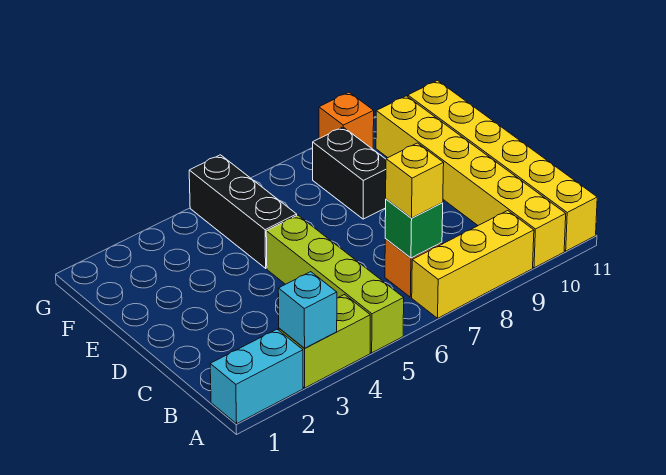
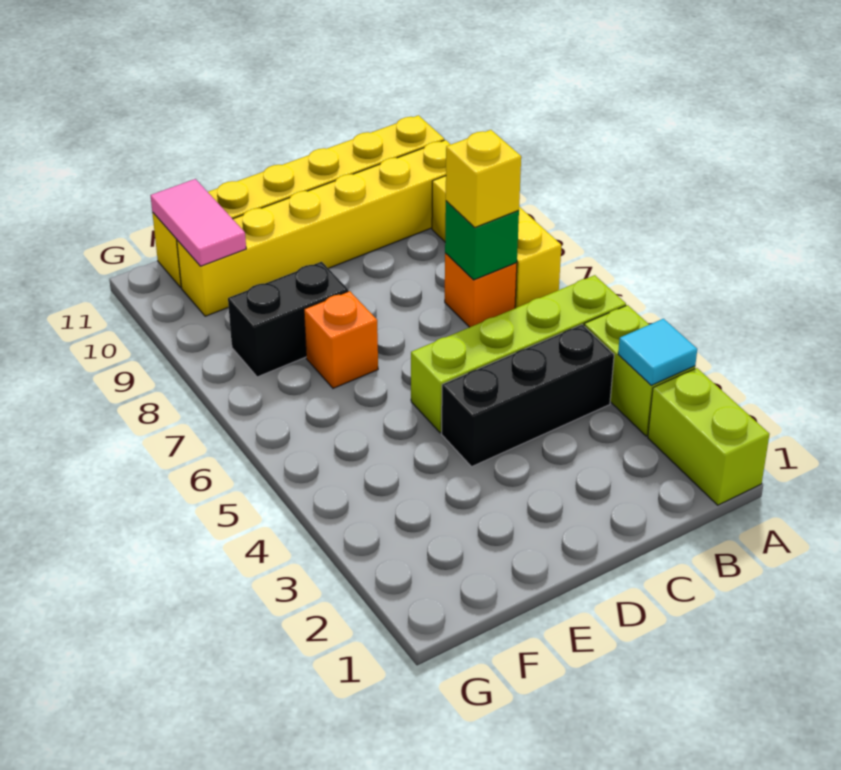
cyan brick A1:A2 level 1 -> lime brick A1:A2 level 1
cyan brick A3 level 2 -> cyan tile A3 level 2
black brick E5:G5 level 1 -> black brick B4:D4 level 1
none -> pink tile F10:F11 level 2
orange brick G9 level 1 -> orange brick E7 level 1

